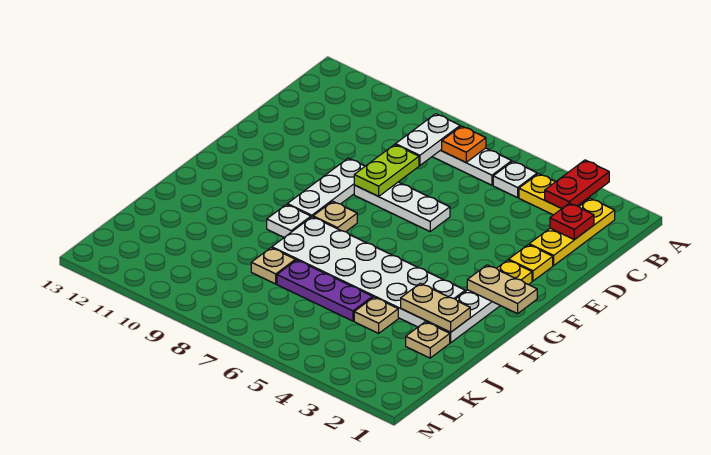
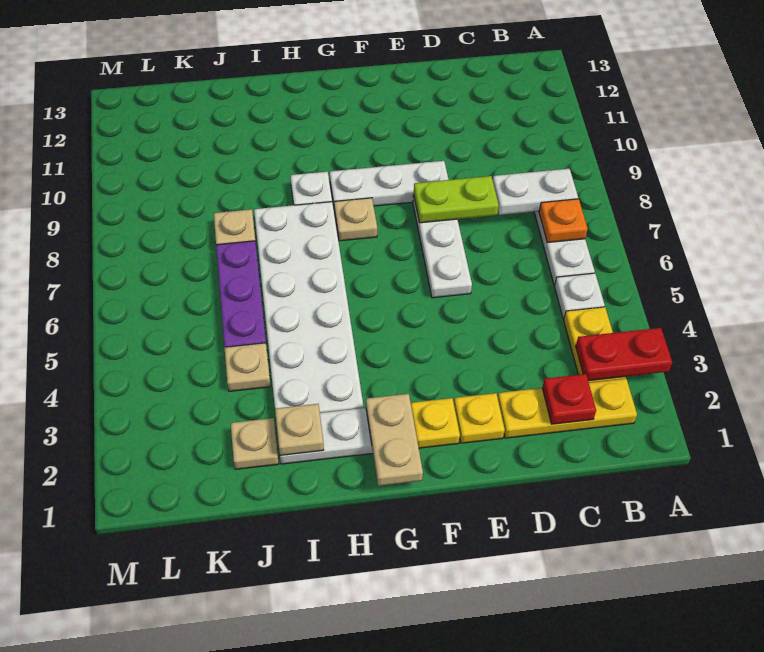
tan plate I2:I3 level 2 -> tan plate I2 level 2

